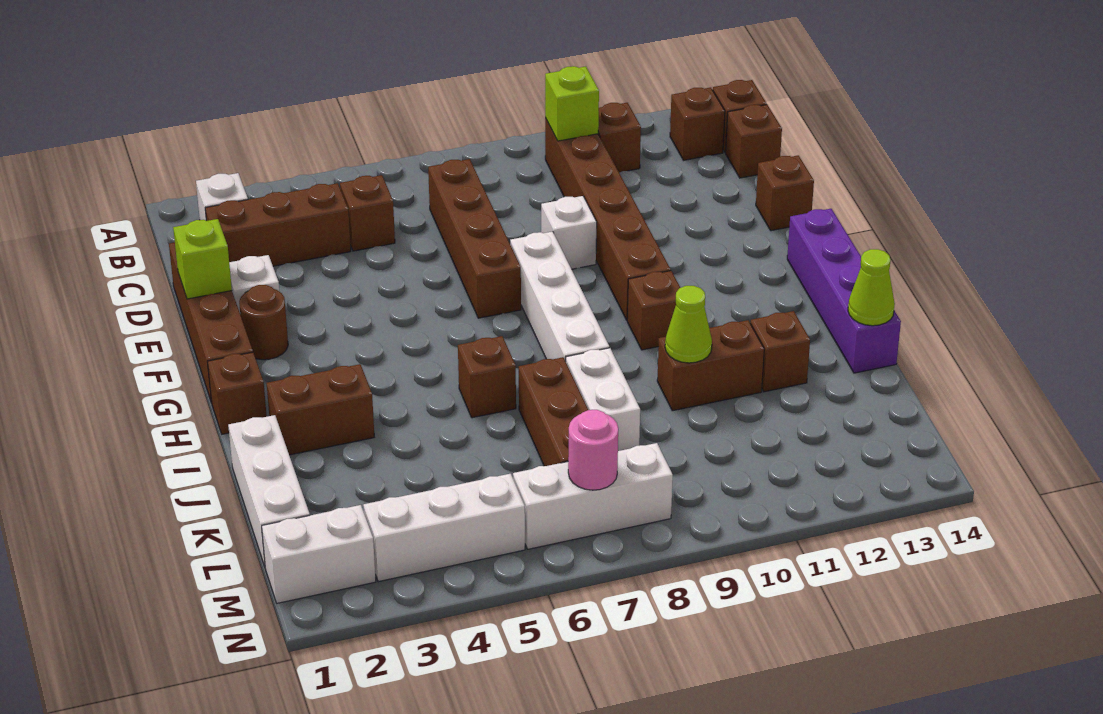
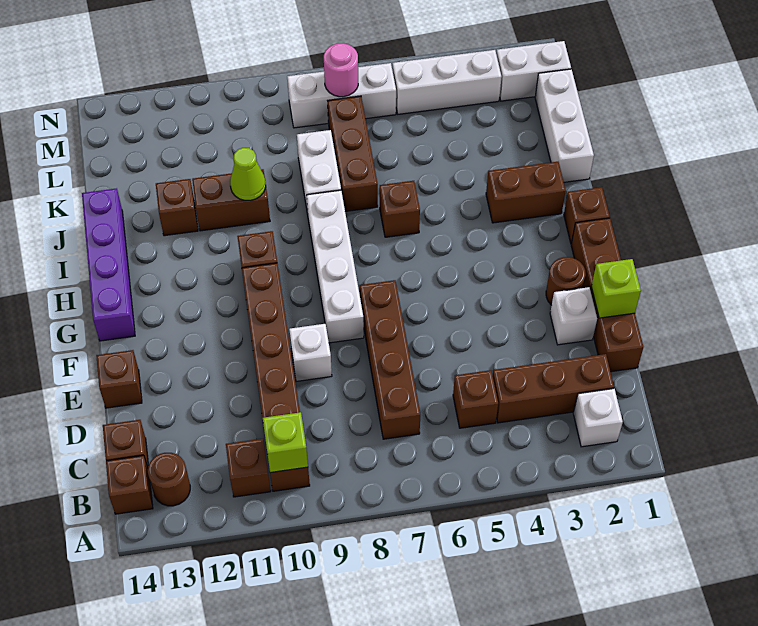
brown brick B13 level 1 -> brown round brick B13 level 1
lime cone J14 level 2 -> none

